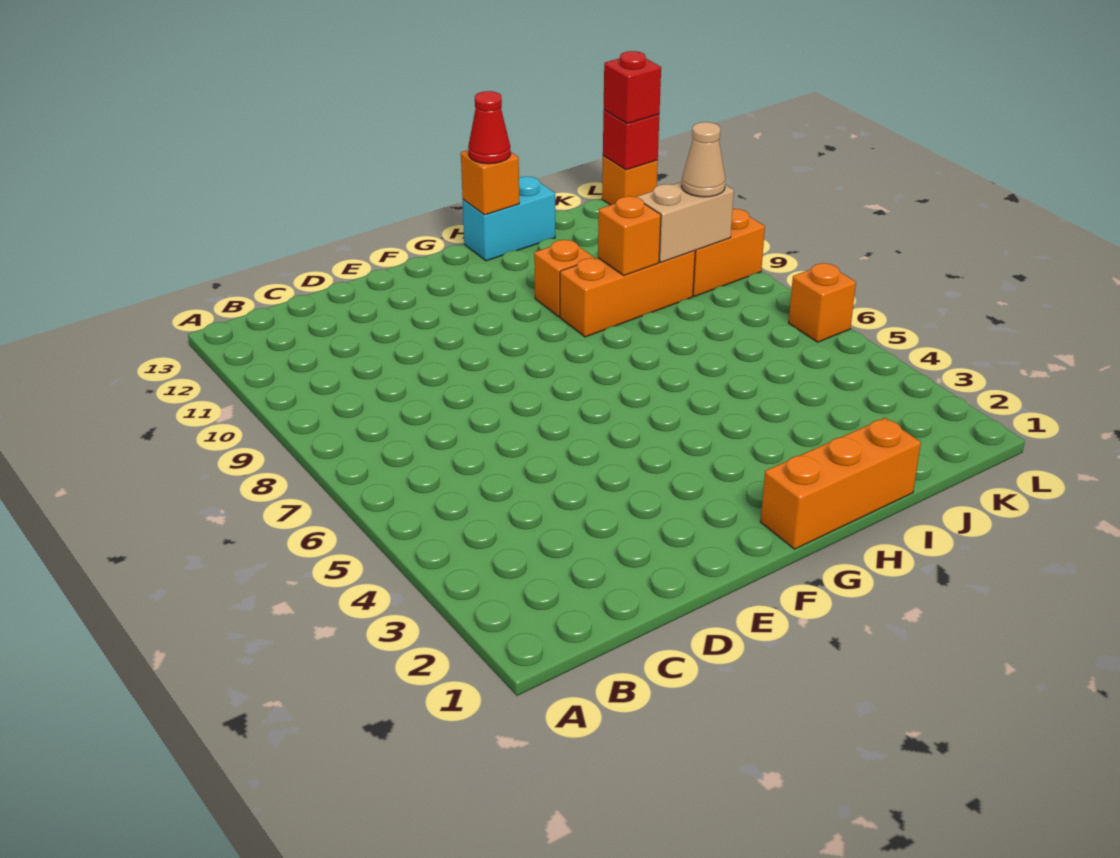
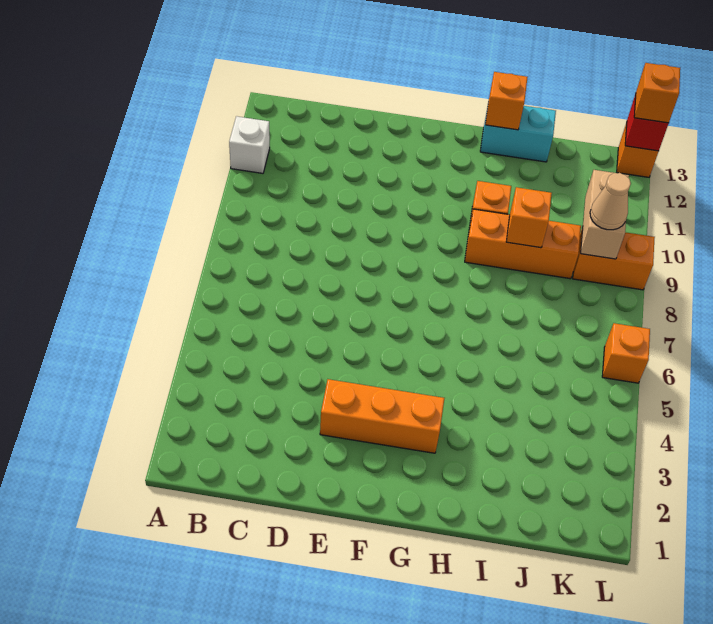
none -> white brick A11 level 1
orange brick G1:I1 level 1 -> orange brick E3:G3 level 1
red cone H13 level 3 -> none
tan brick J9:K9 level 2 -> tan brick K9:K10 level 2
red brick L13 level 3 -> orange brick L13 level 3

